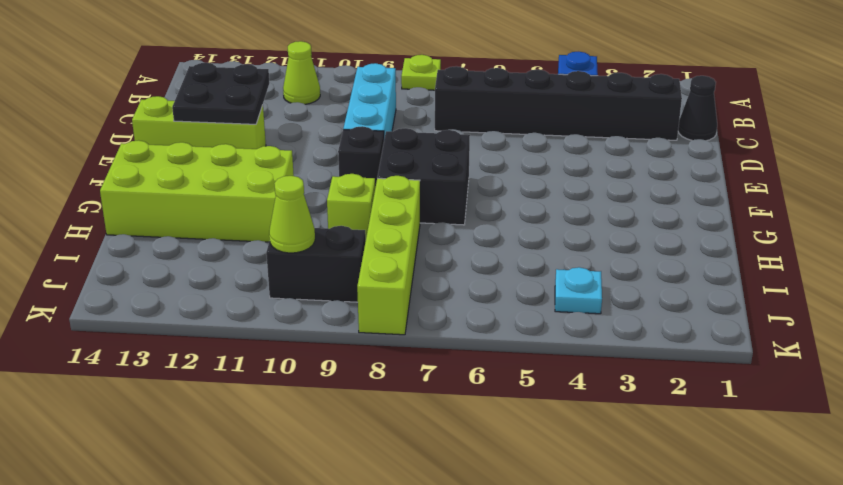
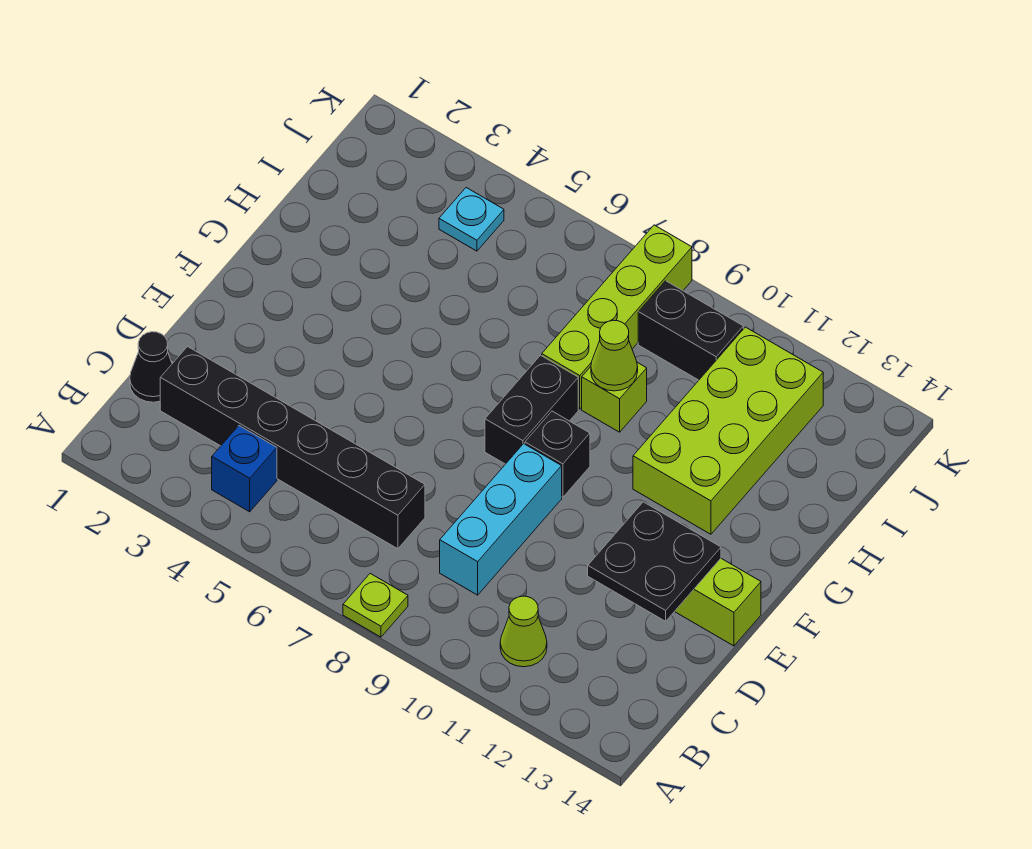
black brick F7:G8 level 1 -> black brick F8:G8 level 1
lime brick G11:H14 level 1 -> lime brick G11:J12 level 1
lime cone J10 level 2 -> lime cone H9 level 2

